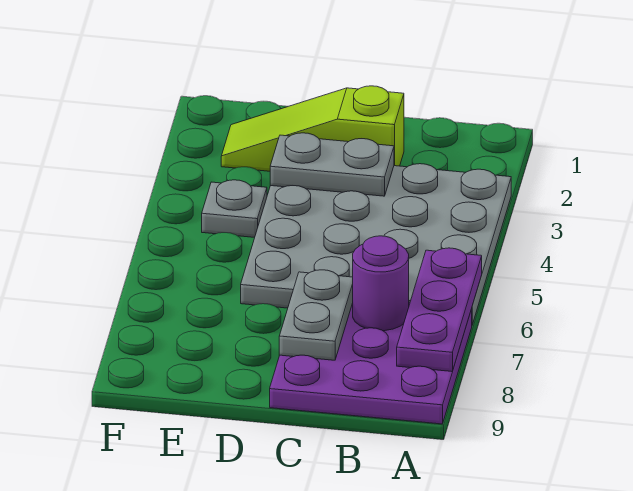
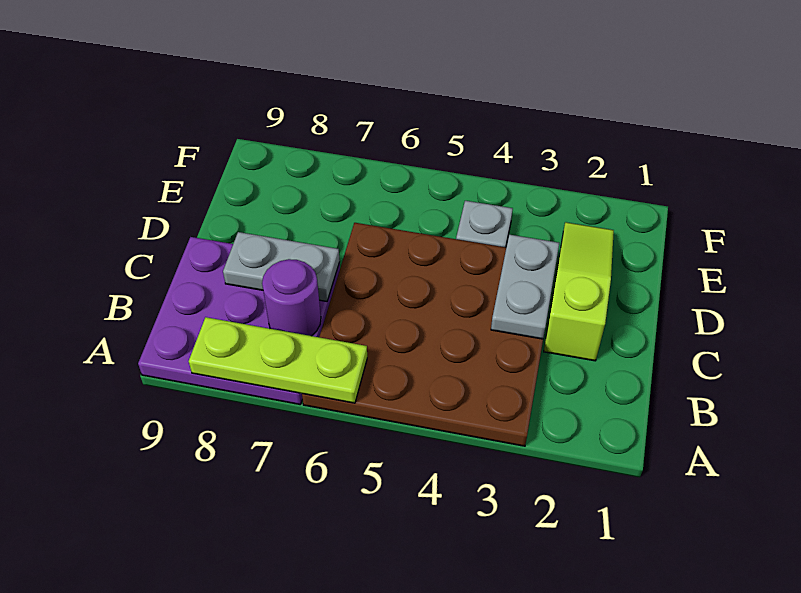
grey plate A3:D6 level 1 -> brown plate A3:D6 level 1
purple plate A6:A8 level 2 -> lime plate A6:A8 level 2

